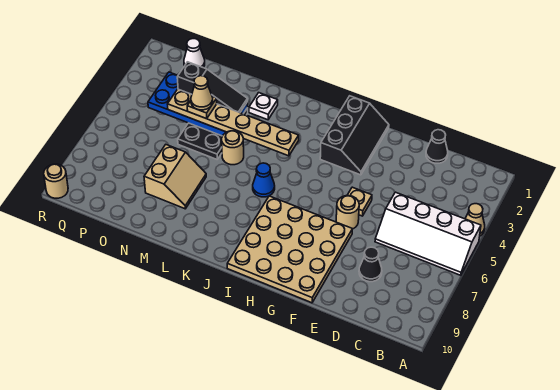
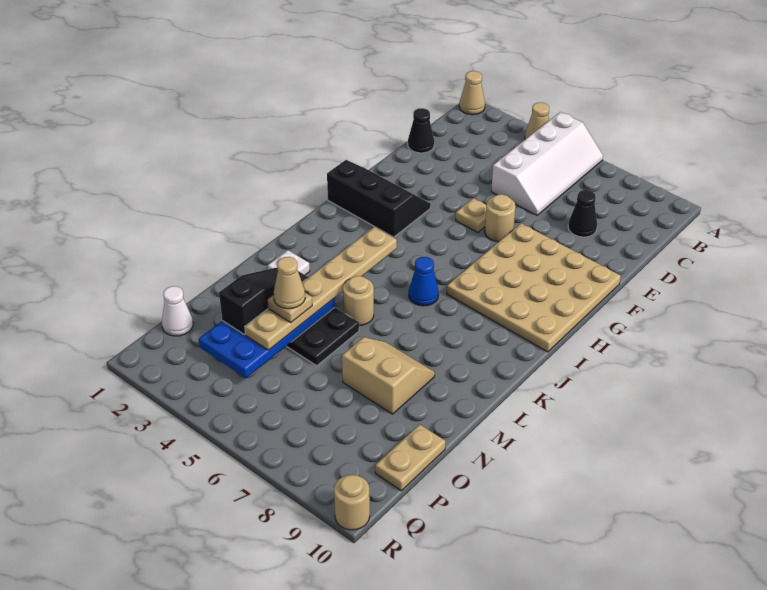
none -> tan cone A1 level 1
none -> tan plate O10:P10 level 1

